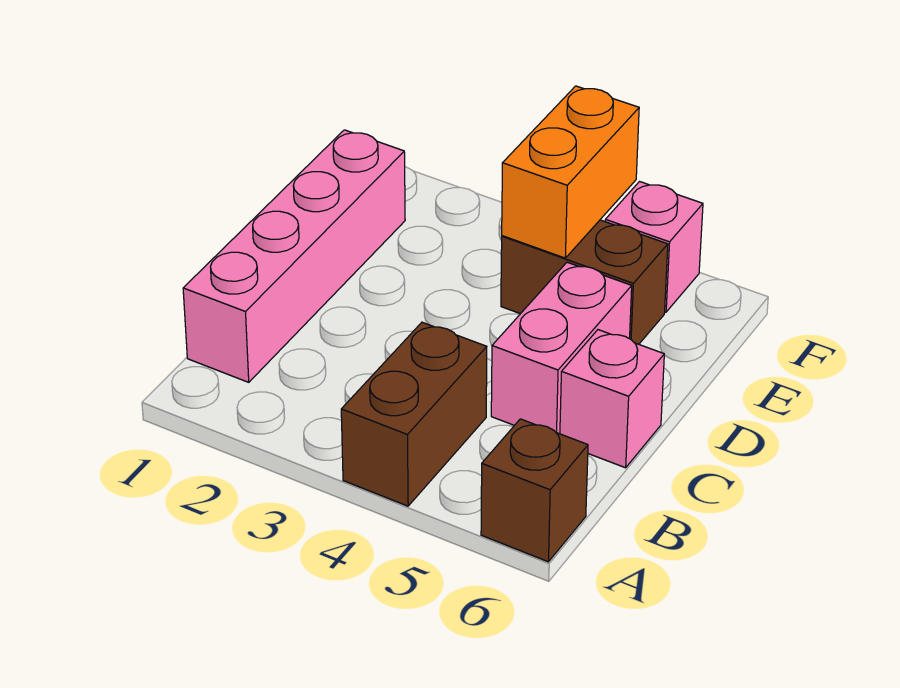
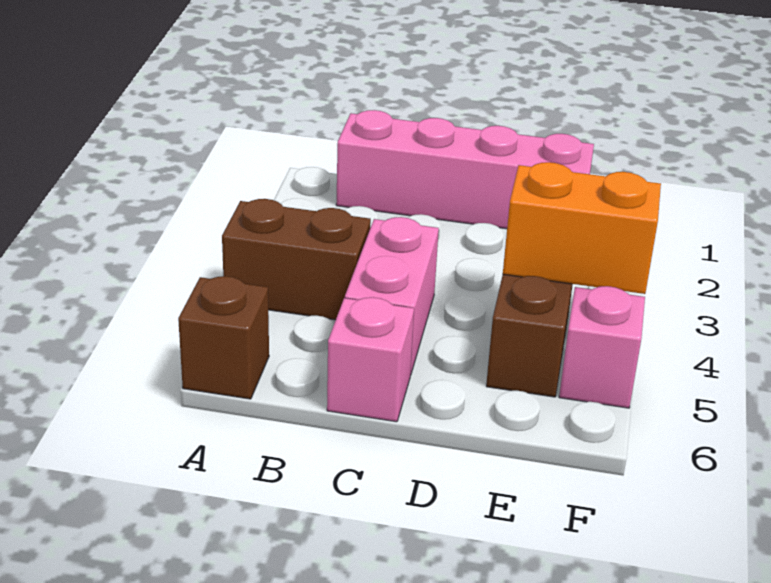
pink brick C5:D5 level 1 -> pink brick C4:C5 level 1

